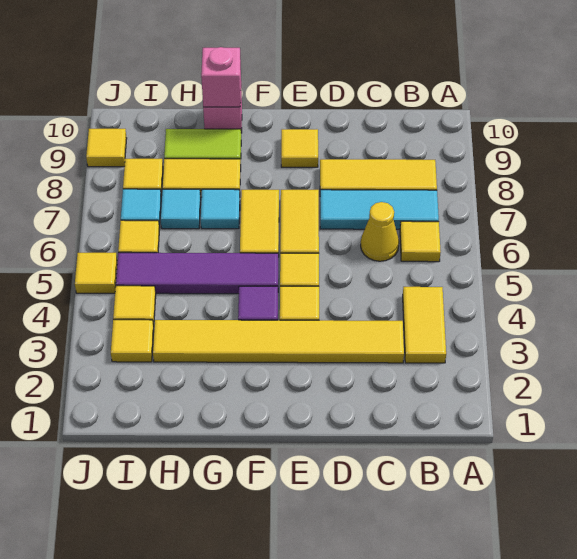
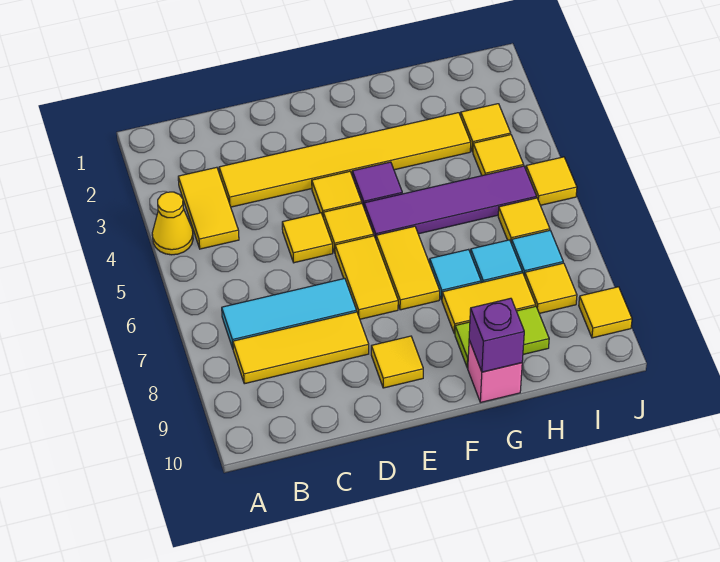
yellow tile B6 level 1 -> yellow tile D5 level 1
yellow cone C6 level 1 -> yellow cone A4 level 1
pink brick G10 level 2 -> purple brick G10 level 2

